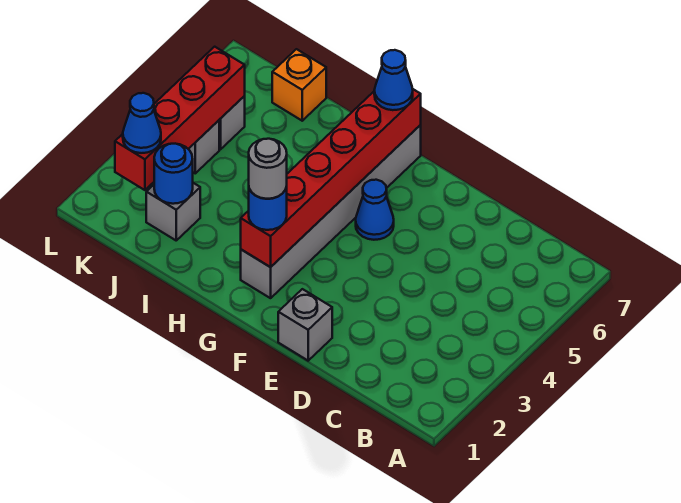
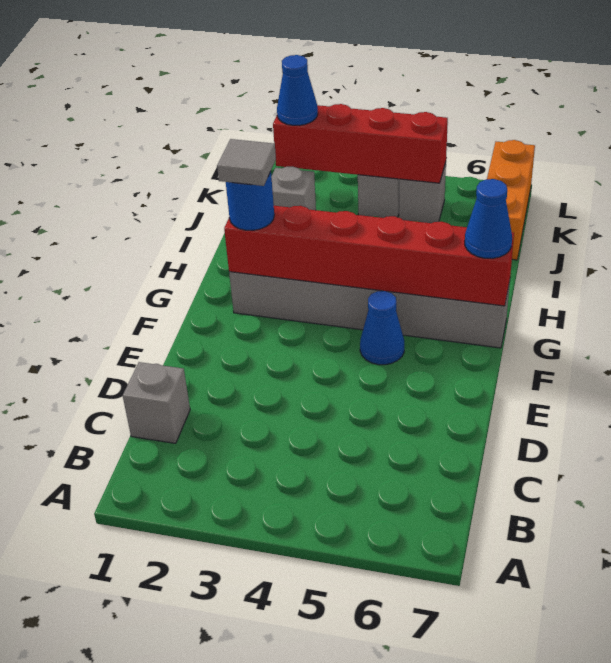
grey brick E1 level 1 -> grey brick C1 level 1
grey round brick G2 level 4 -> grey tile G2 level 4
blue round brick J2 level 2 -> none
orange brick J7 level 1 -> orange brick J7:L7 level 1

